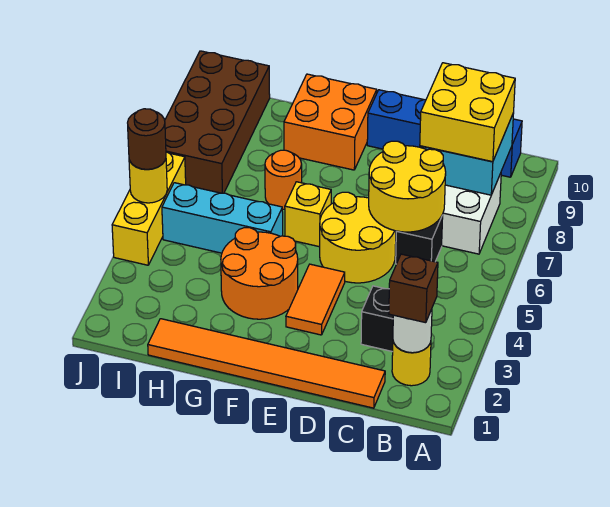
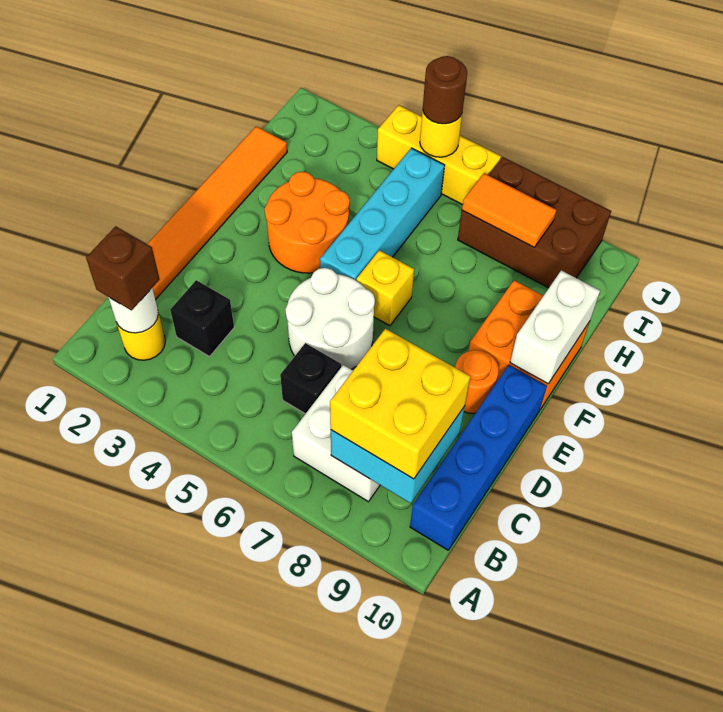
yellow round brick C6:D7 level 2 -> none
yellow round brick D5:E6 level 1 -> white round brick D5:E6 level 1
orange tile E3:E4 level 1 -> orange tile I7:I8 level 2
none -> white brick F10:G10 level 2
cyan brick G5:I5 level 1 -> cyan brick F5:I5 level 1
orange round brick G7 level 1 -> orange round brick E9 level 1
brown brick I7:J10 level 1 -> brown brick I7:J9 level 1

